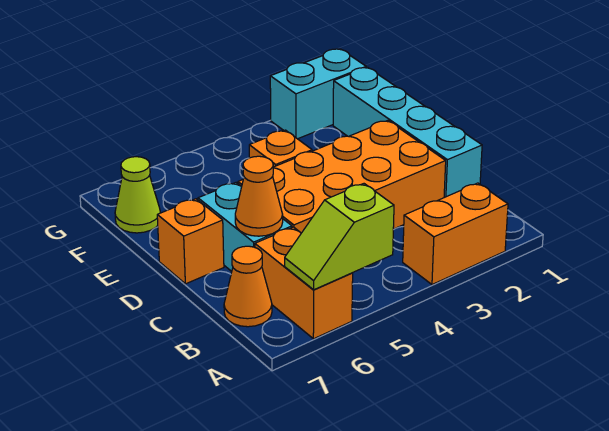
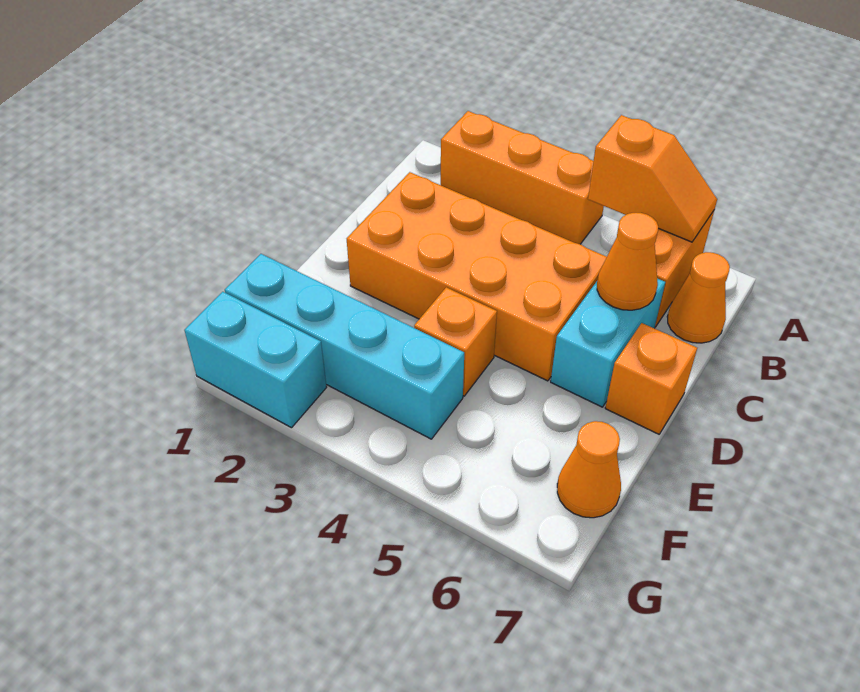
orange brick A2:A3 level 1 -> orange brick A2:A4 level 1
lime slope A5:A6 level 2 top 5 -> orange slope A5:A6 level 2 top 5
cyan brick C1:F1 level 1 -> cyan brick F1:F4 level 1
lime cone F7 level 1 -> orange cone F7 level 1

